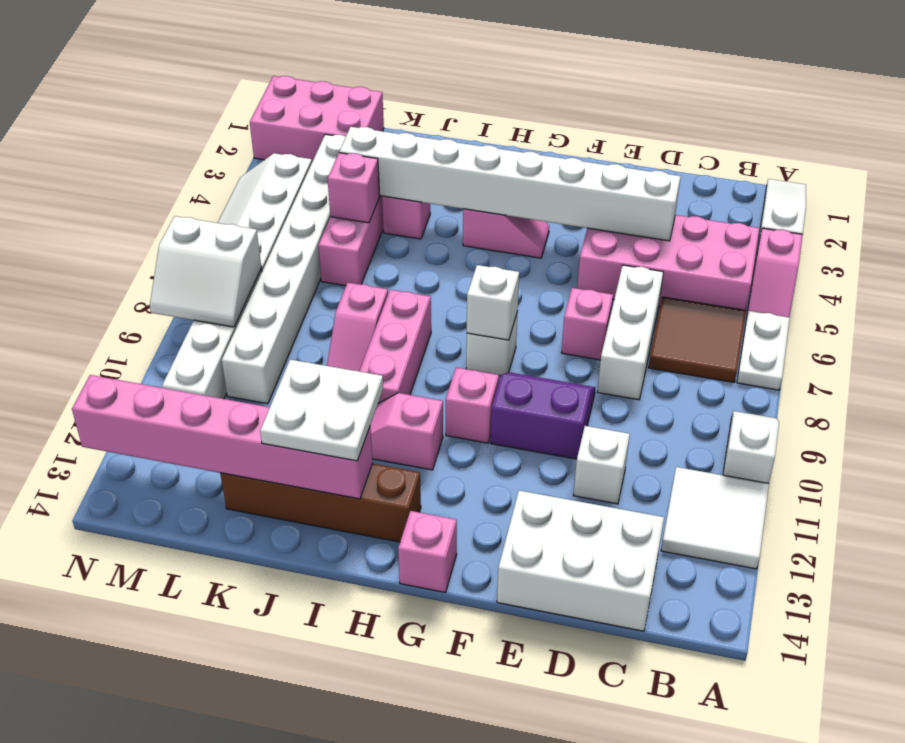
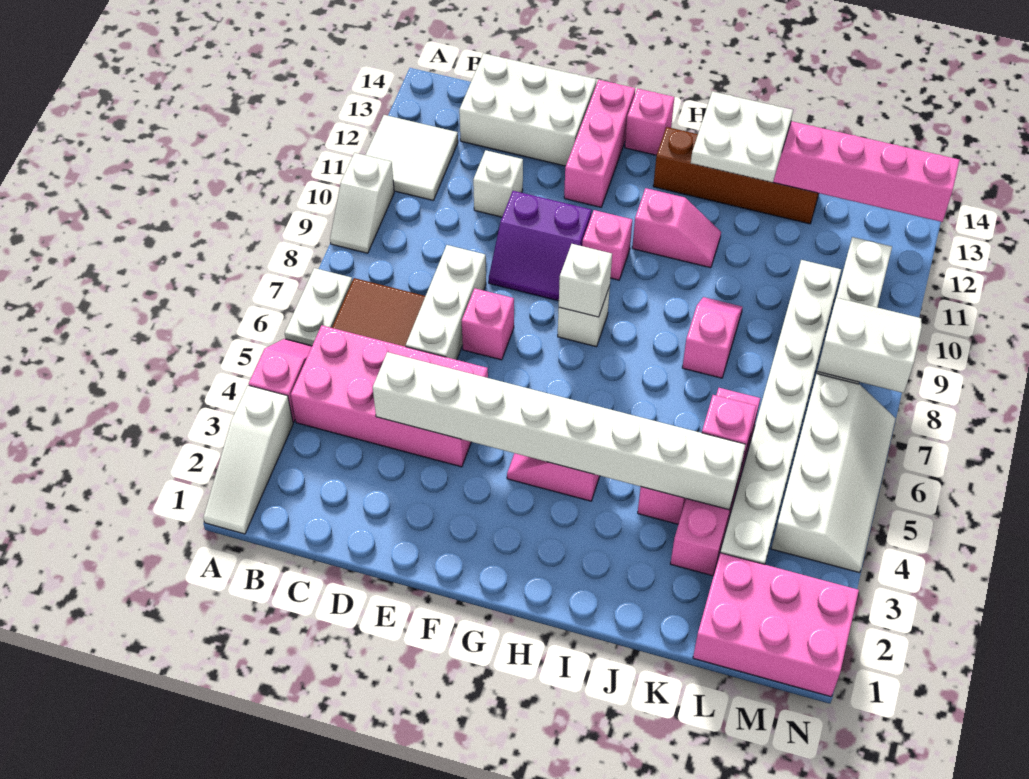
pink brick I8:I10 level 1 -> pink brick F12:F14 level 1

